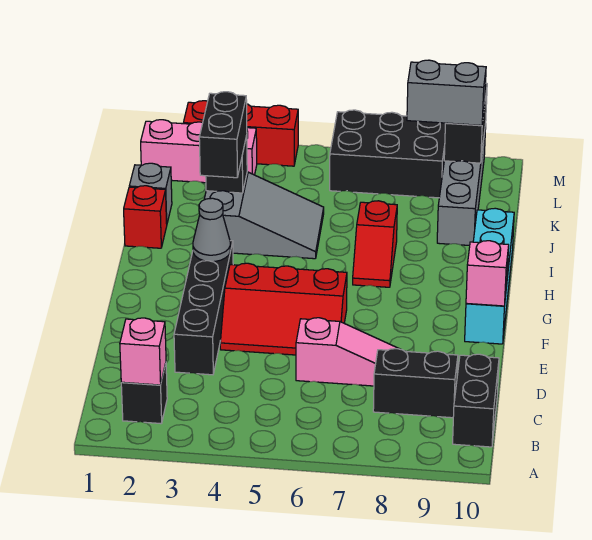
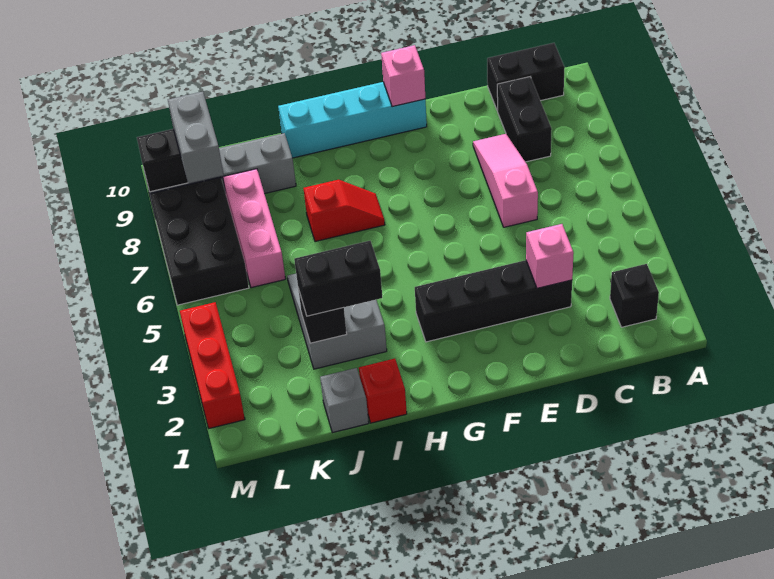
pink brick B2 level 2 -> pink brick D3 level 2
red slope E4:F6 level 1 top F -> none
grey cone G3 level 2 -> none
pink brick L1:L3 level 1 -> pink brick K6:K8 level 1

